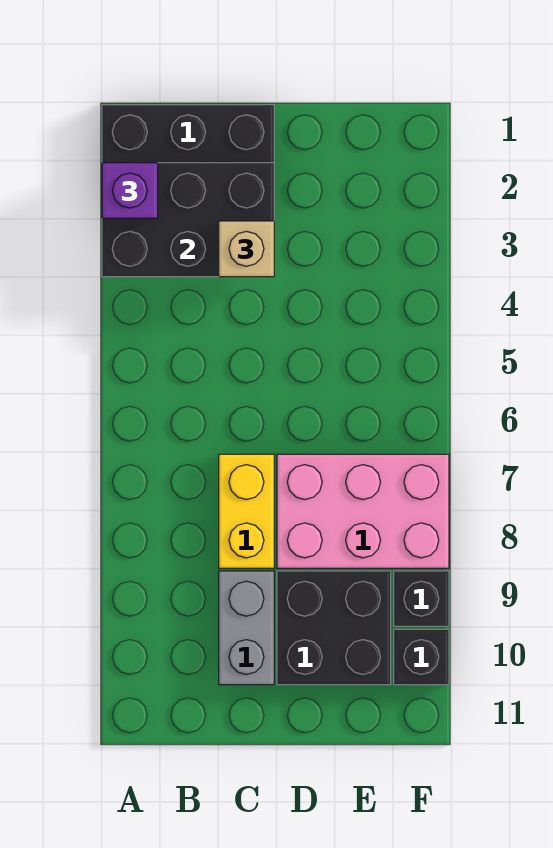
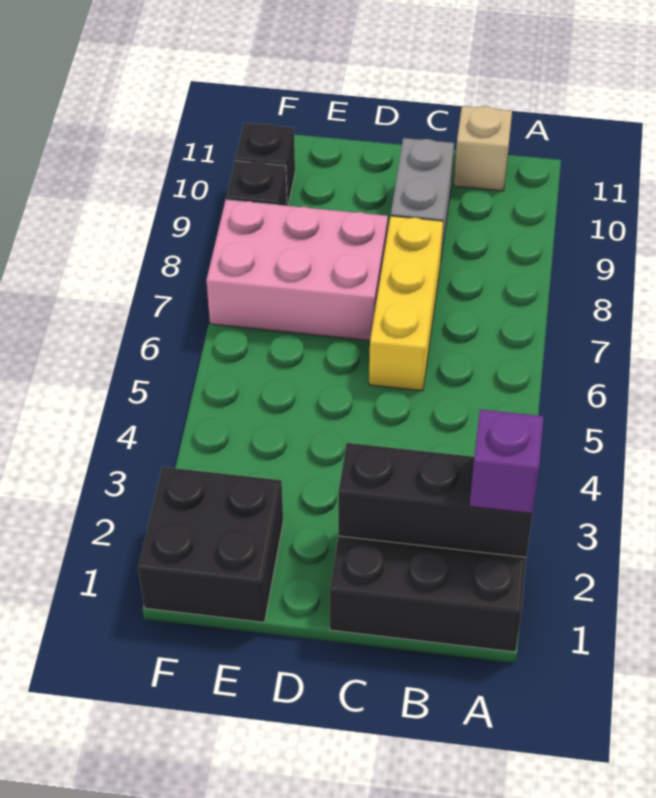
black brick A2:C3 level 2 -> black brick A2:C2 level 2
tan brick C3 level 3 -> tan brick B11 level 1
yellow brick C7:C8 level 1 -> yellow brick C6:C8 level 1
black brick D9:E10 level 1 -> black brick E1:F2 level 1

